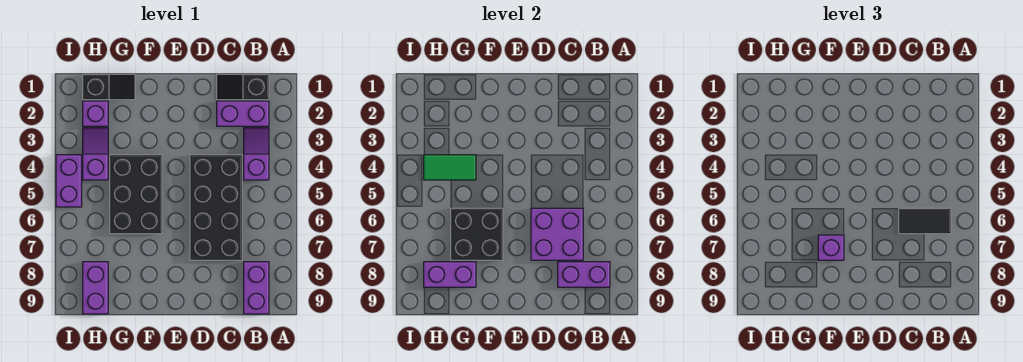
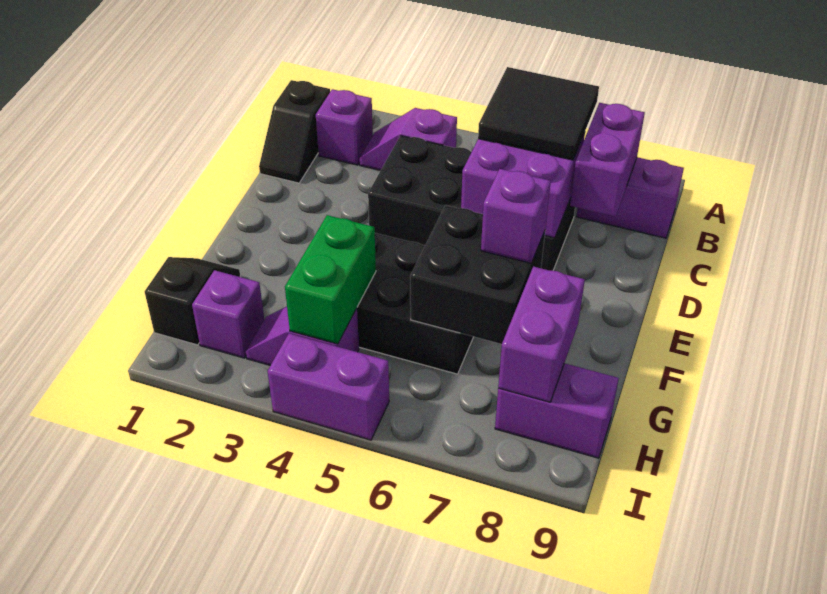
purple brick B2:C2 level 1 -> purple brick B2 level 1
black tile B6:C6 level 3 -> black tile B6:C7 level 3
green tile G4:H4 level 2 -> green brick G4:H4 level 2

